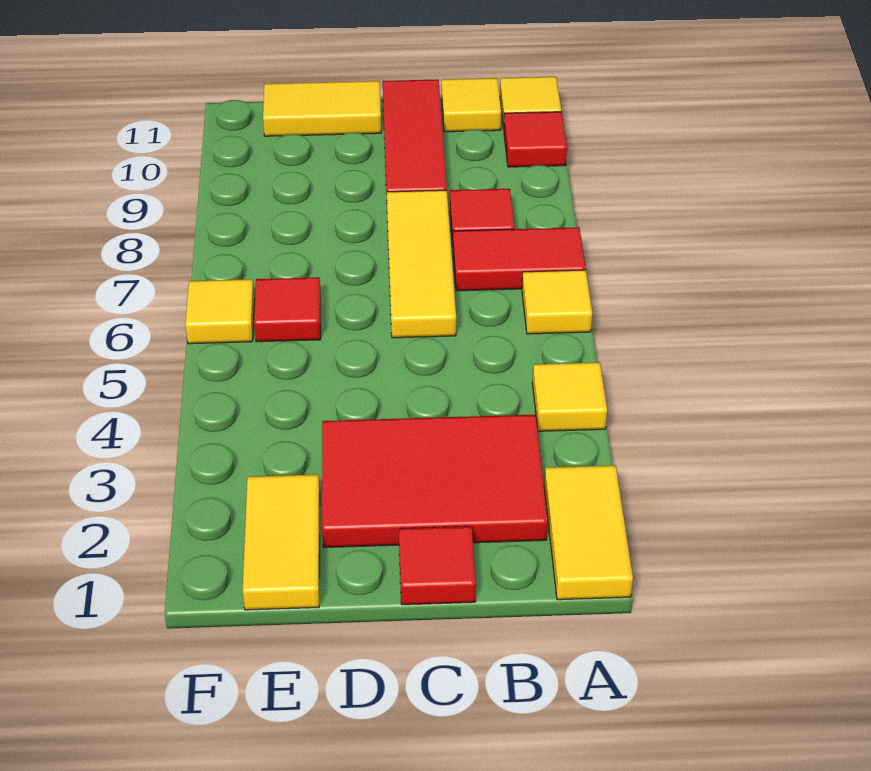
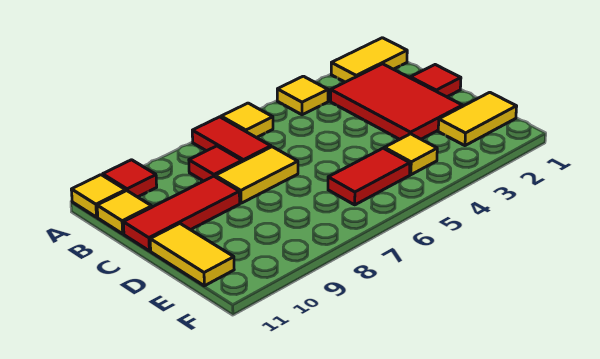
yellow tile C6:C8 level 1 -> yellow tile C7:C8 level 1
red tile E6 level 1 -> red tile E5:E6 level 1
yellow tile F6 level 1 -> yellow tile E4 level 1

